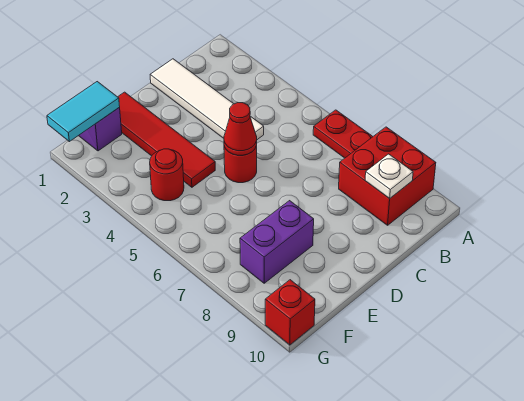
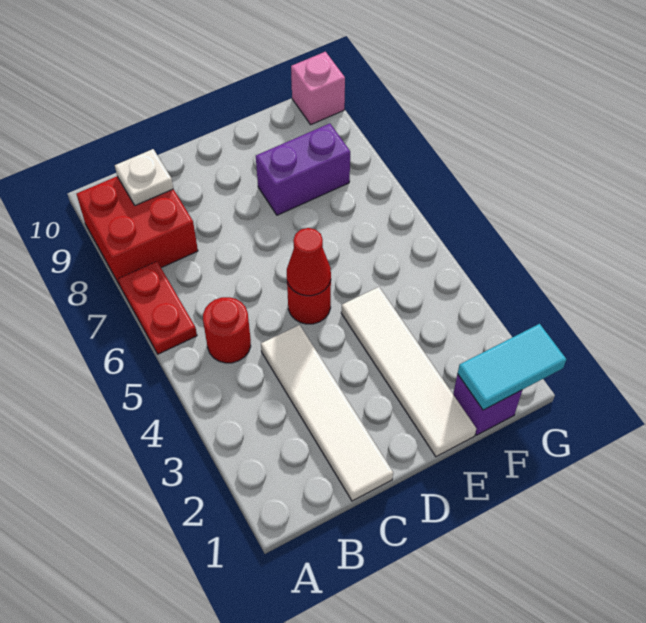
red tile E1:E4 level 1 -> white tile E1:E4 level 1
red round brick F4 level 1 -> red round brick B5 level 1
red brick G10 level 1 -> pink brick G10 level 1

